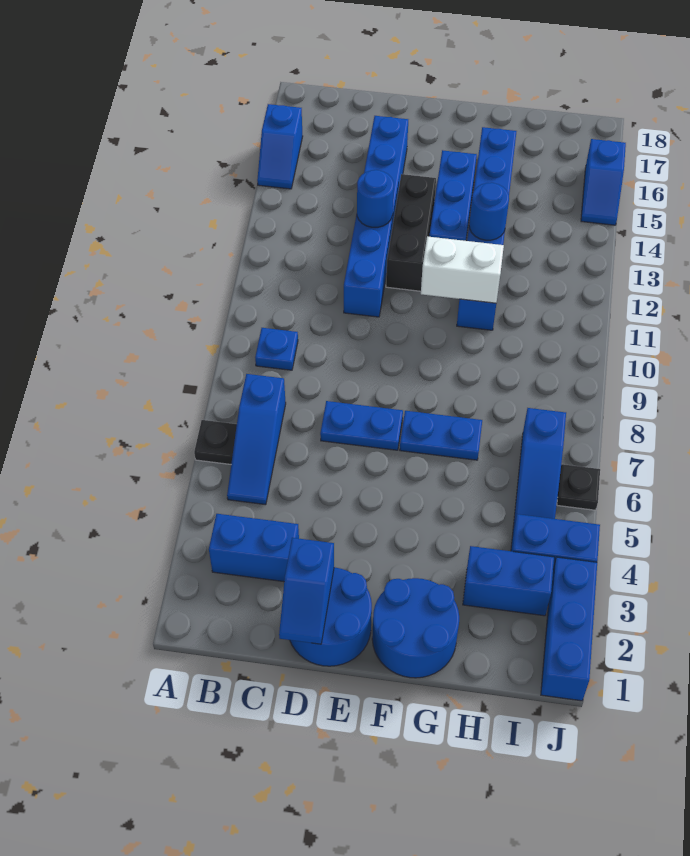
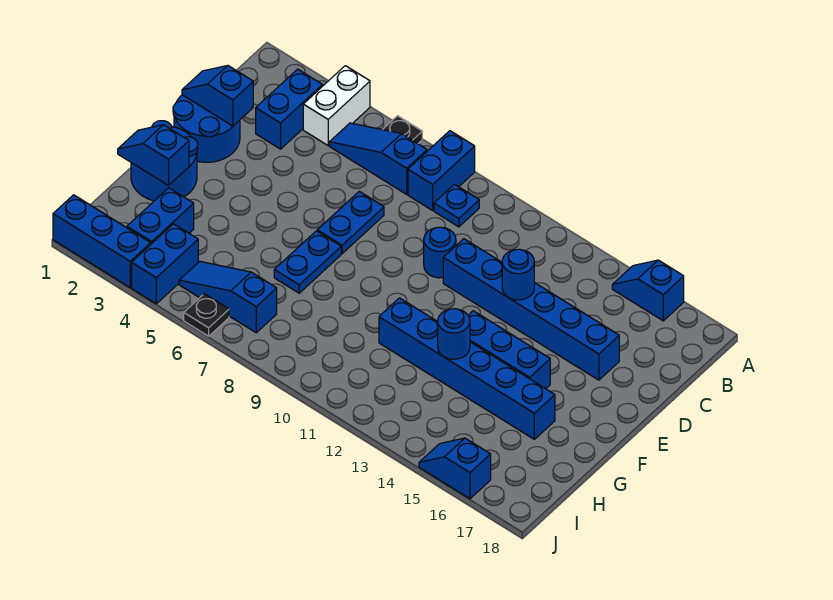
none -> blue brick A8:B8 level 1
none -> blue round brick D10 level 1
black brick E12:E14 level 1 -> none
white brick F11:G11 level 2 -> white brick A4:B4 level 1
none -> blue slope G1:G2 level 2 top 2

